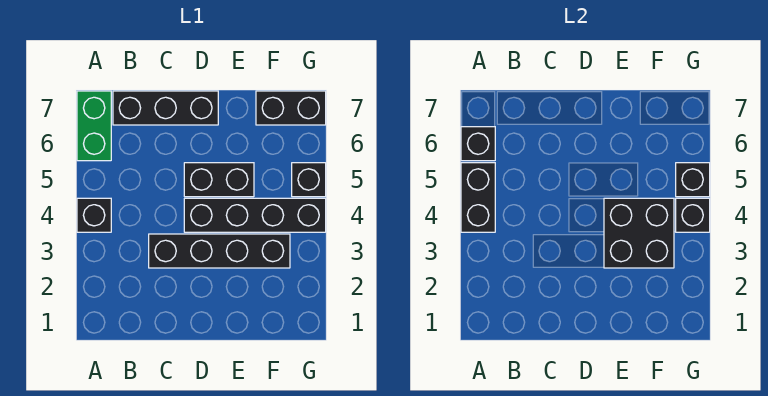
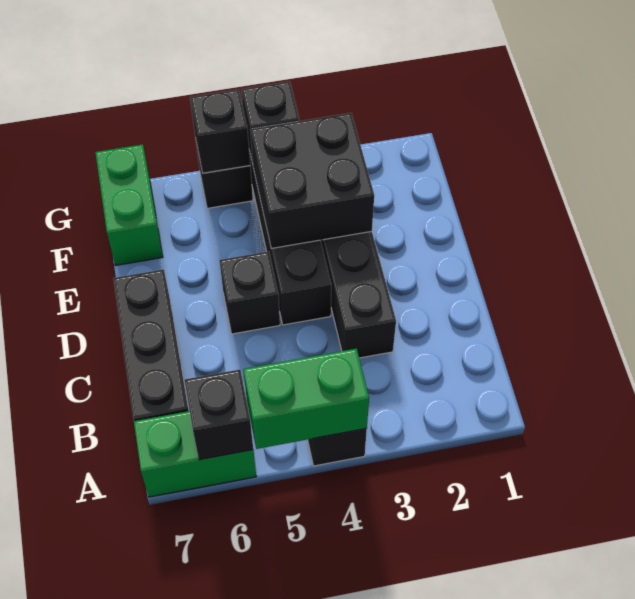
black brick A4:A5 level 2 -> green brick A4:A5 level 2
black brick D5:E5 level 1 -> black brick D5 level 1
black brick F7:G7 level 1 -> green brick F7:G7 level 1

